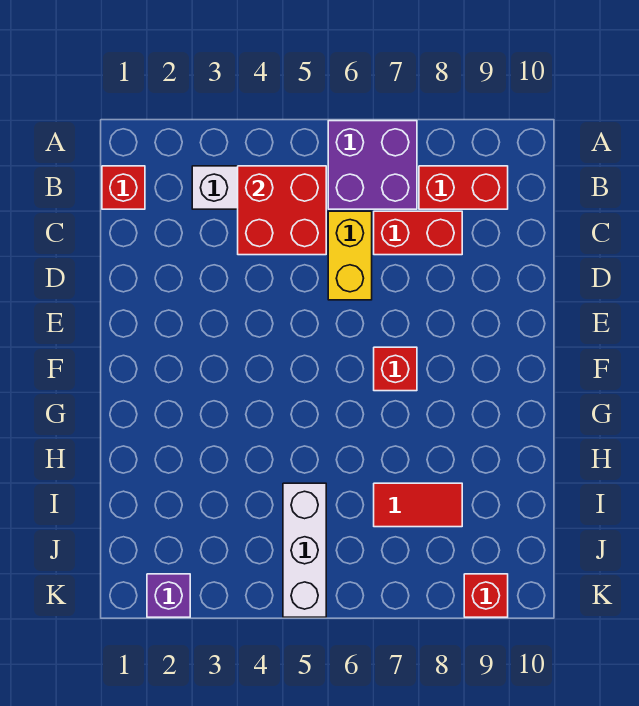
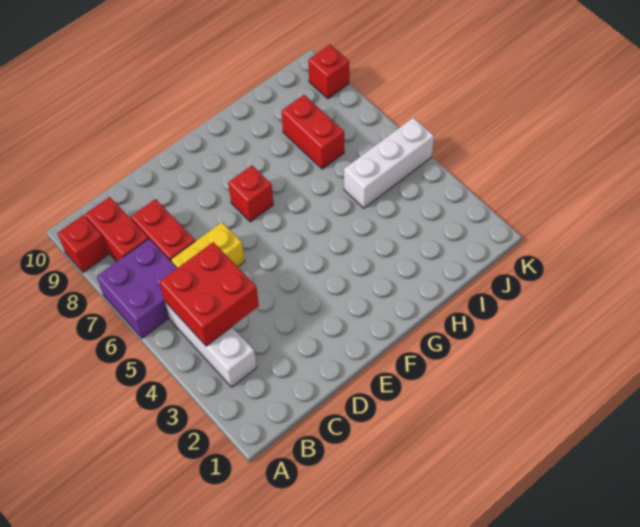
red brick B1 level 1 -> red brick A9 level 1
red tile I7:I8 level 1 -> red brick I7:I8 level 1
purple brick K2 level 1 -> none

